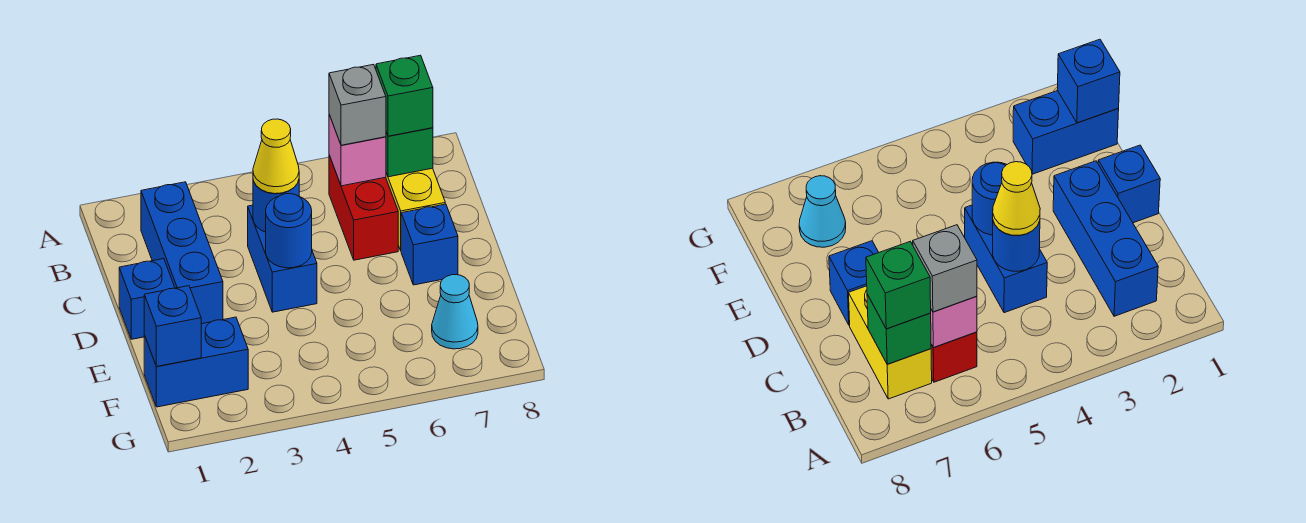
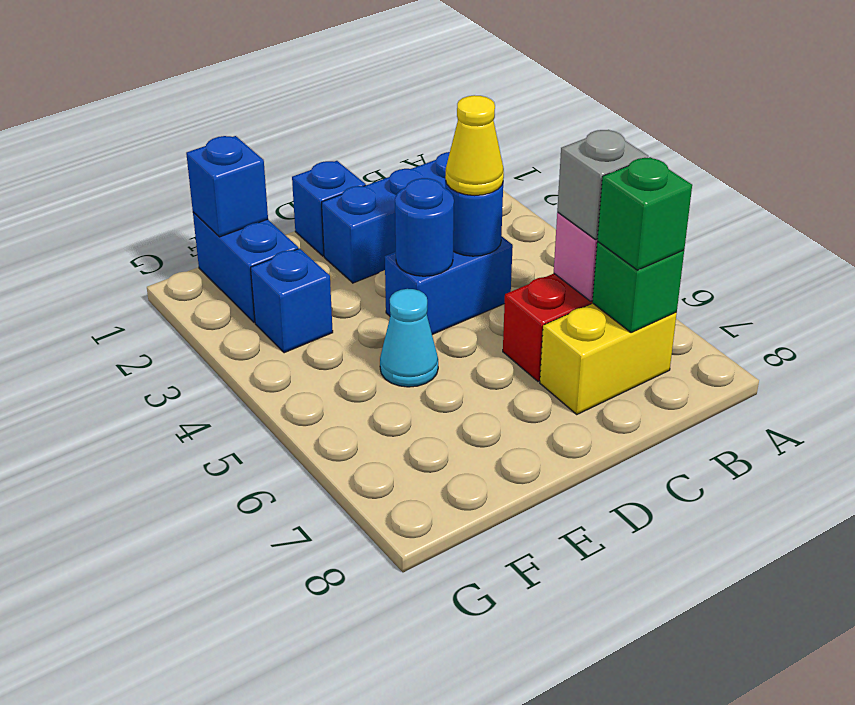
blue brick D7 level 1 -> blue brick F3 level 1
cyan cone F7 level 1 -> cyan cone E5 level 1

